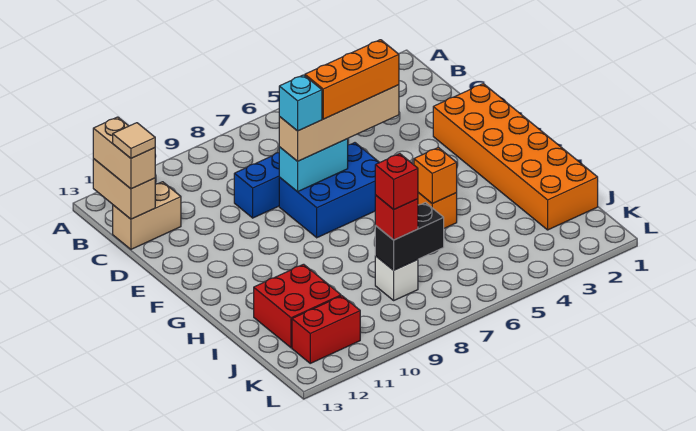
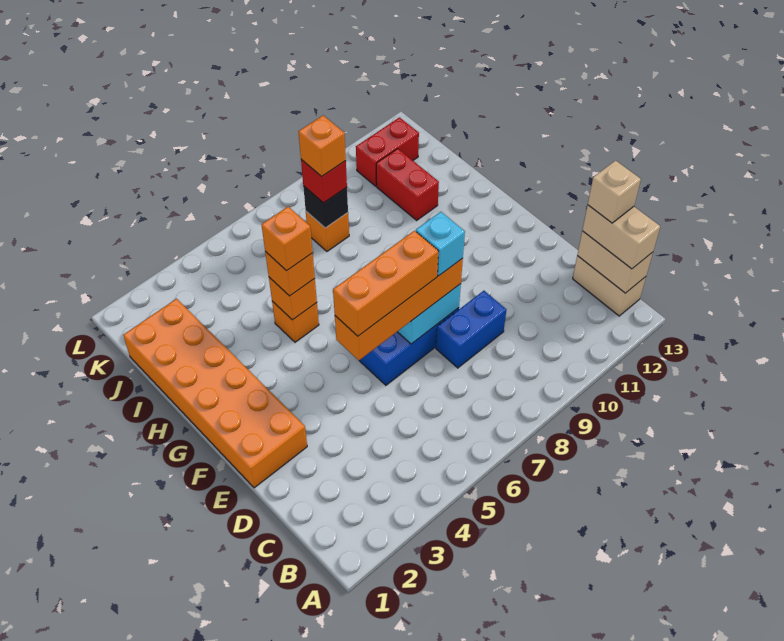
tan brick C12:C13 level 1 -> tan brick B13:C13 level 1
tan tile C13 level 4 -> tan brick C13 level 4
tan brick E5:E8 level 3 -> orange brick E5:E8 level 3
none -> orange brick H5 level 3
none -> orange brick H5 level 4
red brick I11:J12 level 1 -> red brick I11:J11 level 1
black brick J7:J8 level 2 -> black brick J8 level 2
white brick J8 level 1 -> orange brick J8 level 1
red brick J8 level 4 -> orange brick J8 level 4

